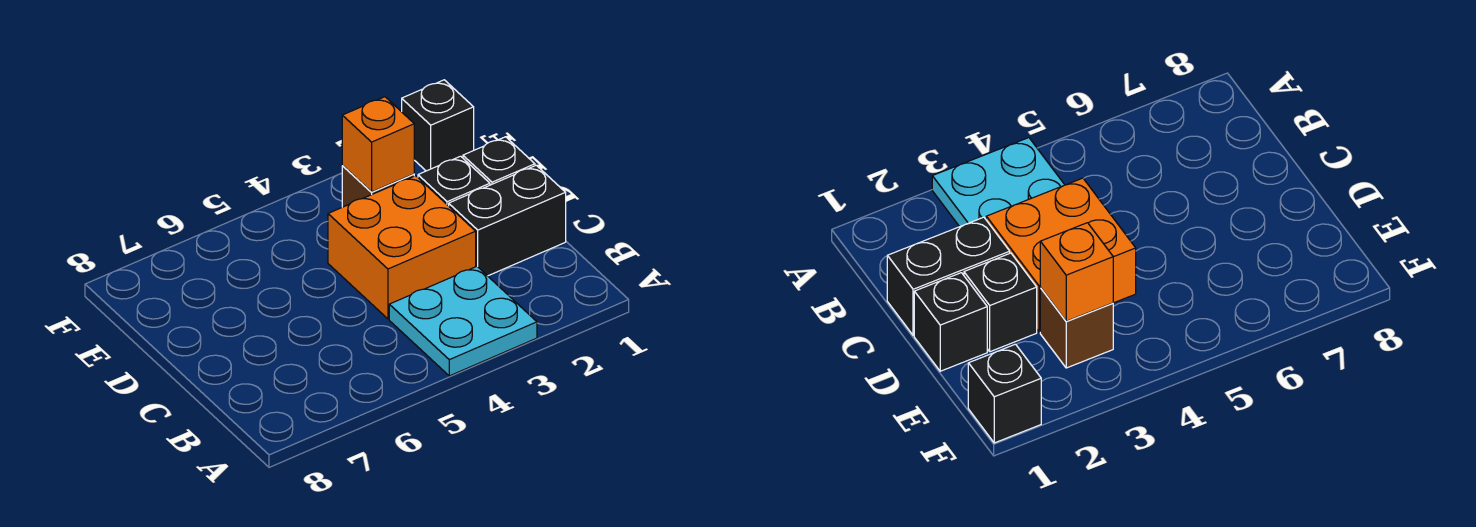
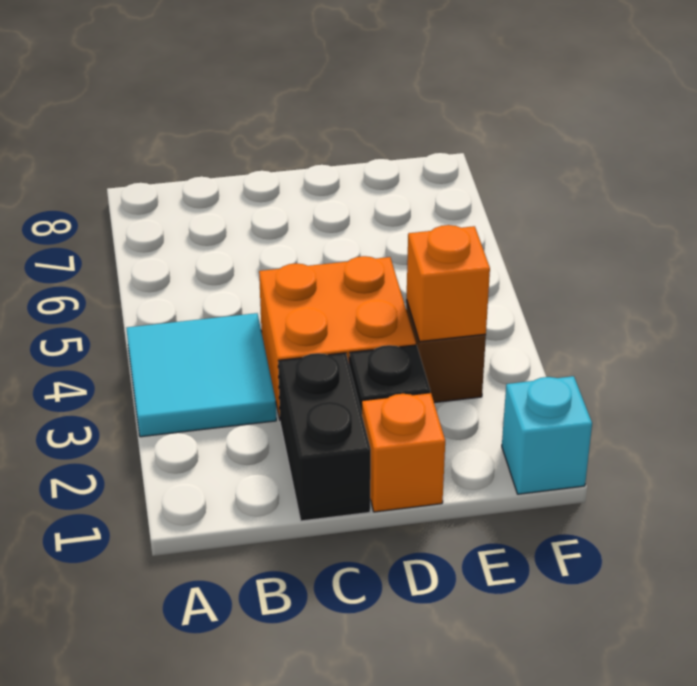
cyan plate A3:B4 level 1 -> cyan tile A3:B4 level 1
black brick D1 level 1 -> orange brick D1 level 1
black brick F1 level 1 -> cyan brick F1 level 1

